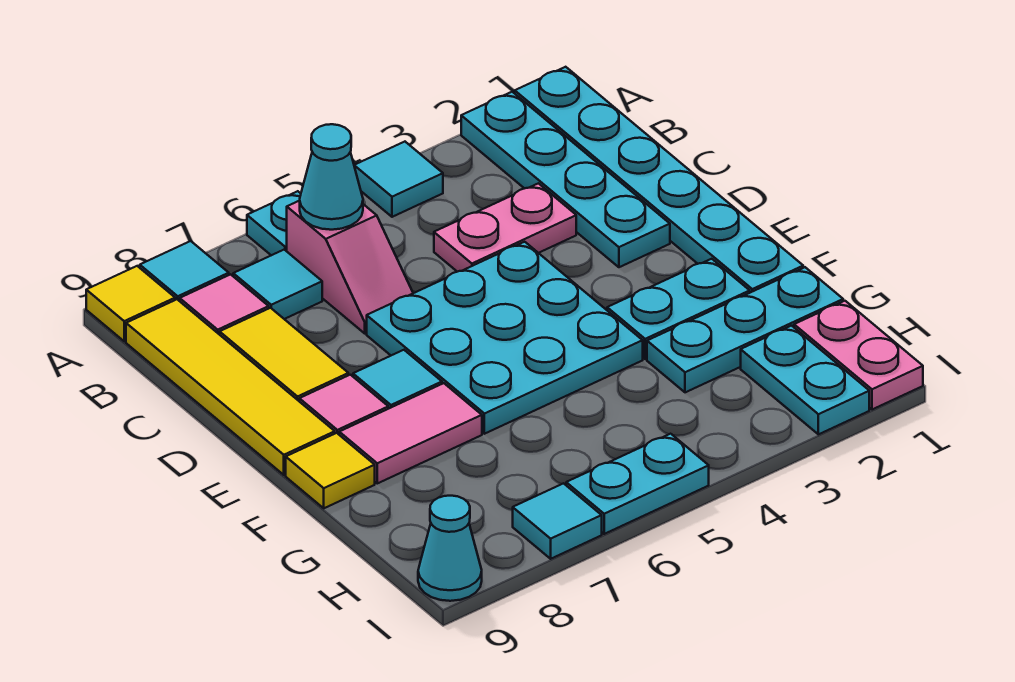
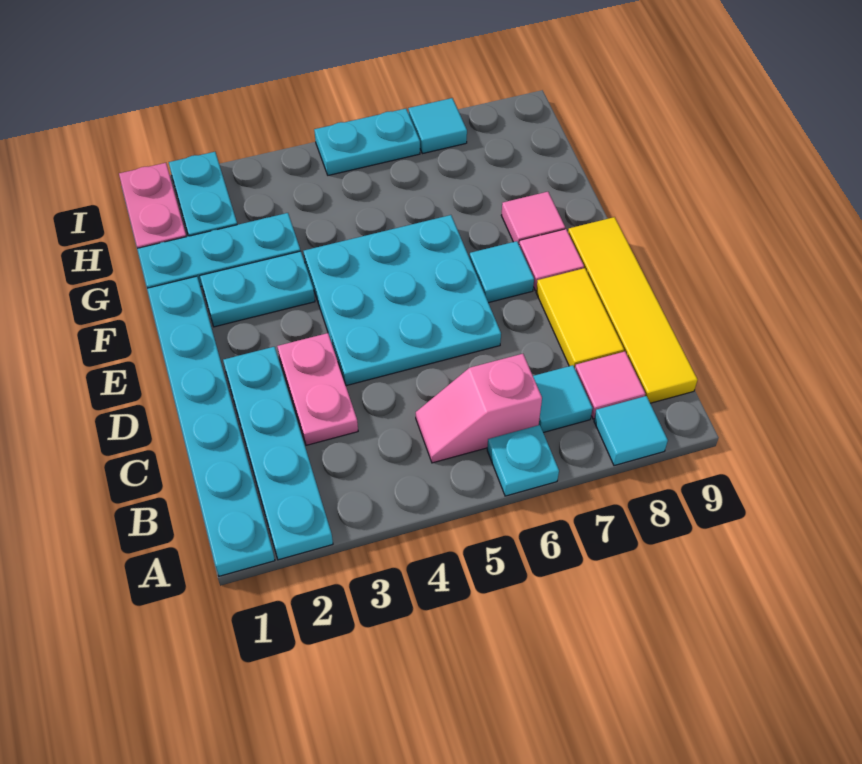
cyan tile A4 level 1 -> none
yellow tile A9 level 1 -> none
pink slope B6:C6 level 1 top B -> pink slope B5:B6 level 1 top 6
cyan cone B6 level 2 -> none
pink plate C3:C4 level 1 -> pink plate C3:D3 level 1
pink tile F7:F8 level 1 -> pink tile F8 level 1
yellow tile F9 level 1 -> none
cyan cone I9 level 1 -> none

